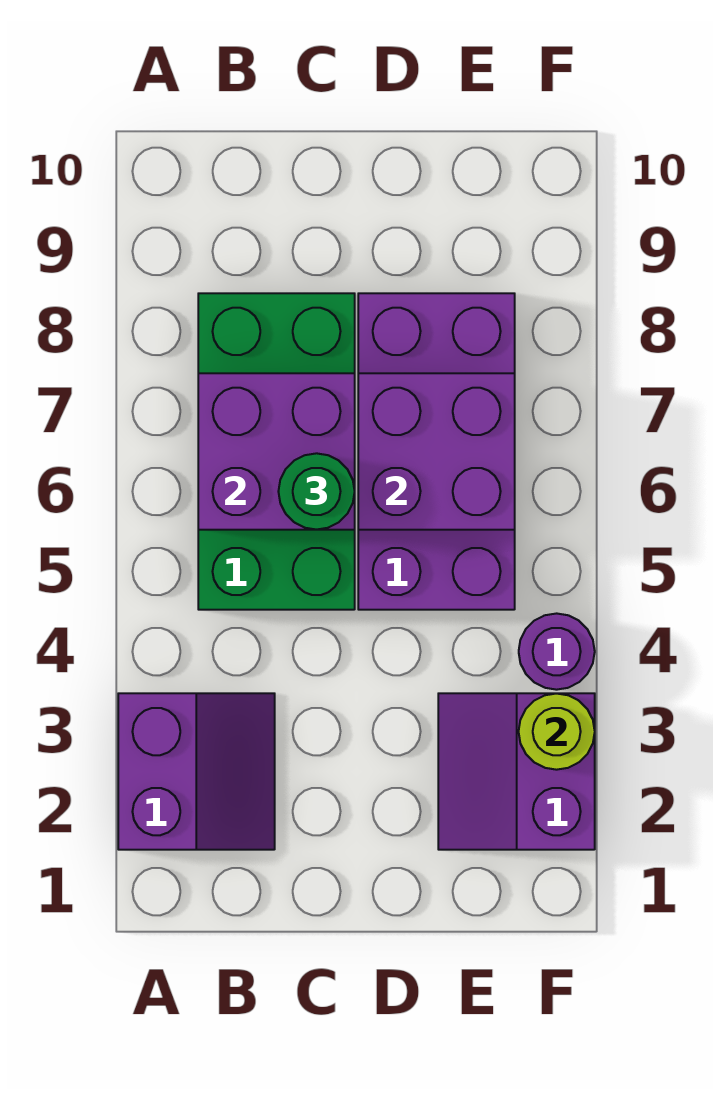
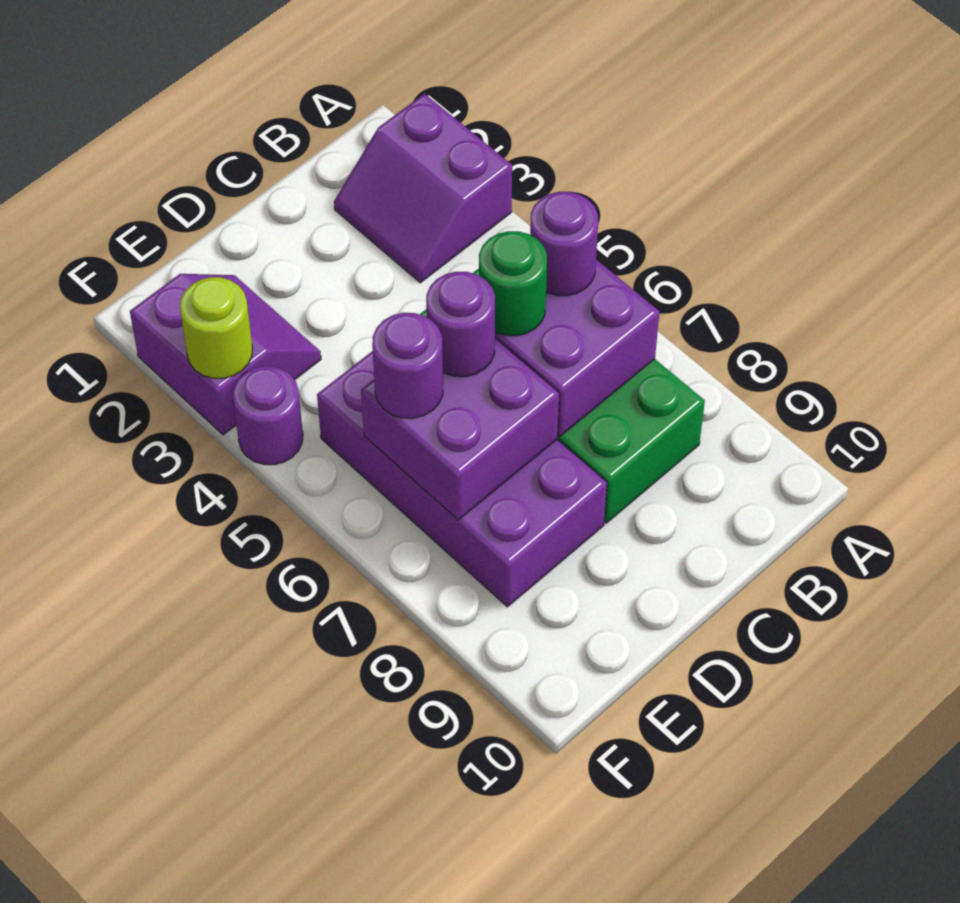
none -> purple round brick B6 level 3
none -> purple round brick D6 level 3
none -> purple round brick E6 level 3

